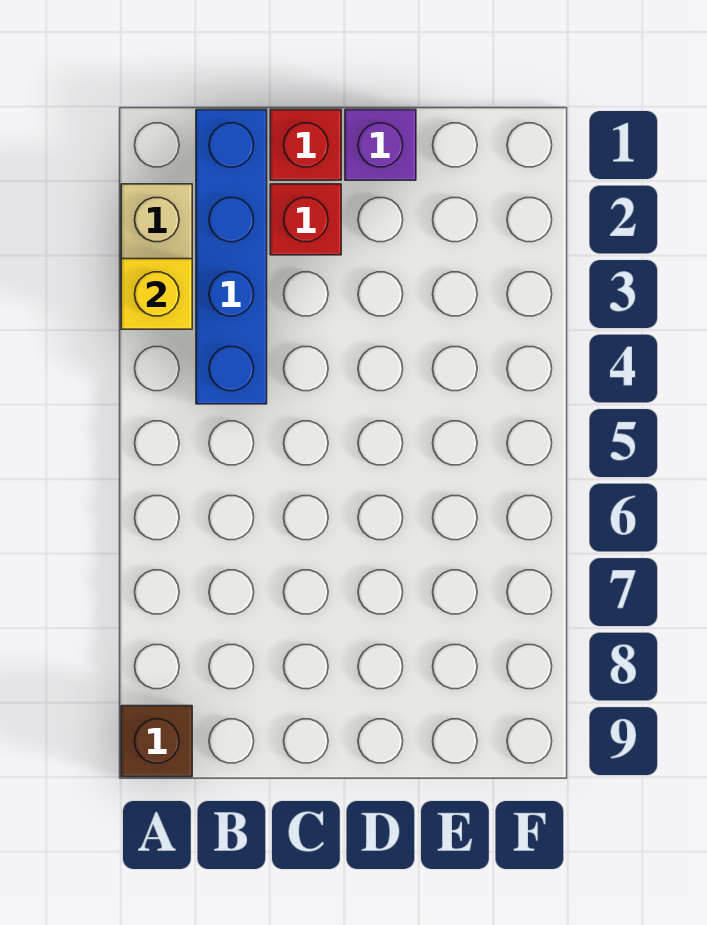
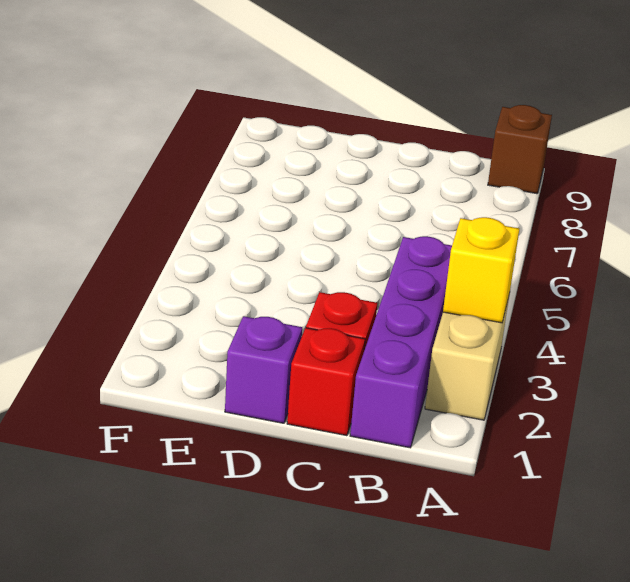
blue brick B1:B4 level 1 -> purple brick B1:B4 level 1

